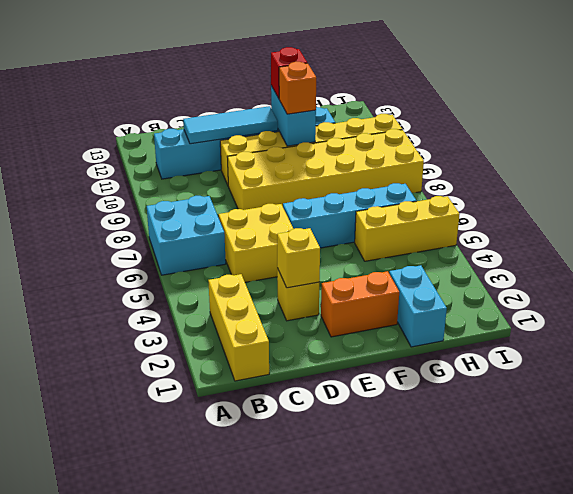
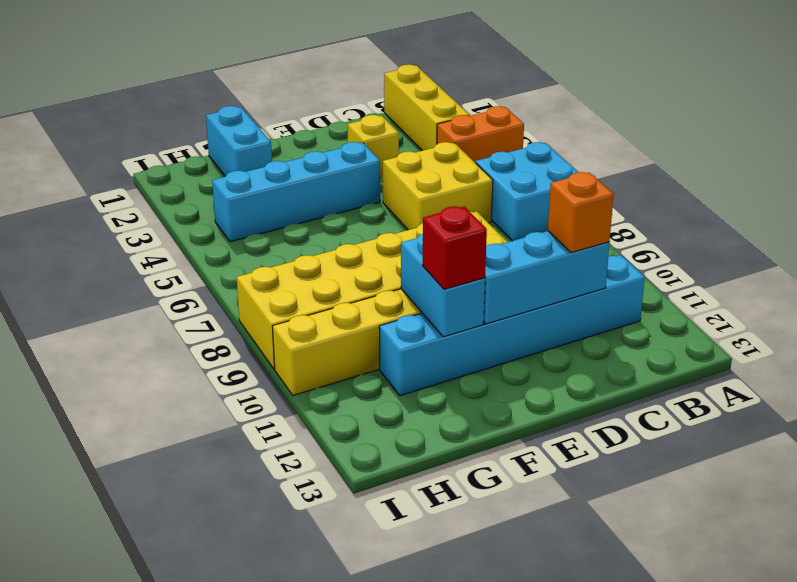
cyan tile C11:E11 level 2 -> cyan brick C11:E11 level 2
yellow brick D3 level 2 -> none
orange brick E2:F2 level 1 -> orange brick A4:B4 level 1
cyan brick E6:H6 level 1 -> cyan brick E4:H4 level 1
orange brick F10 level 3 -> orange brick C11 level 3
yellow brick G5:I5 level 1 -> none

